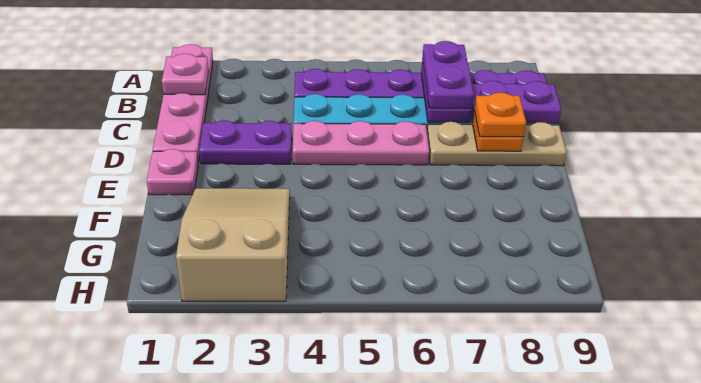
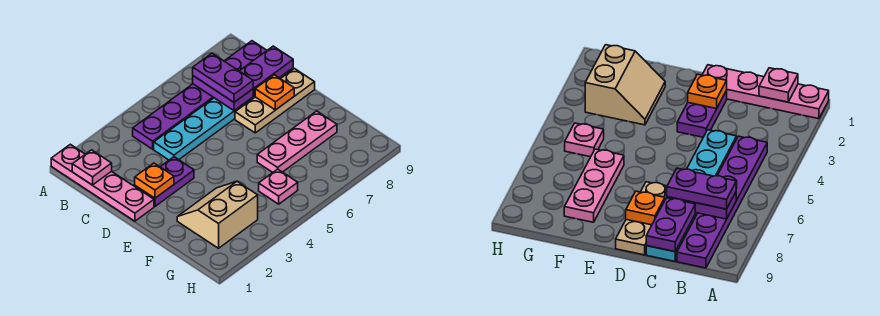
pink plate D4:D6 level 1 -> pink plate F6:F8 level 1
orange plate D8 level 3 -> orange plate D2 level 2
pink plate E1 level 1 -> pink plate G5 level 1
tan slope F2:H3 level 1 top H -> tan slope F2:G3 level 1 top G

